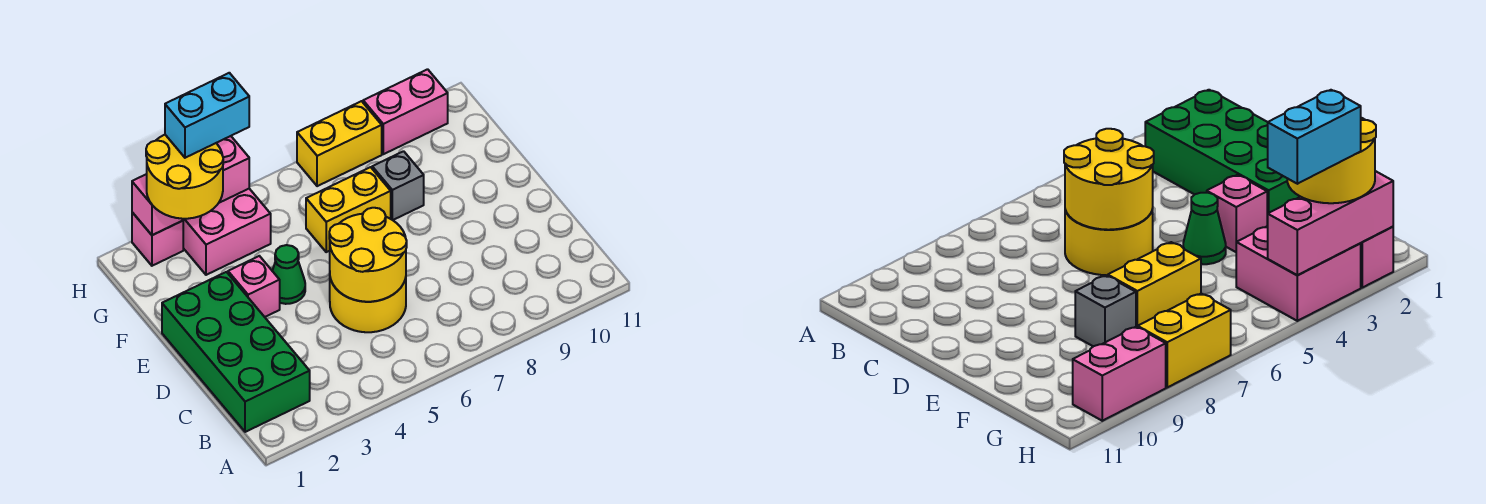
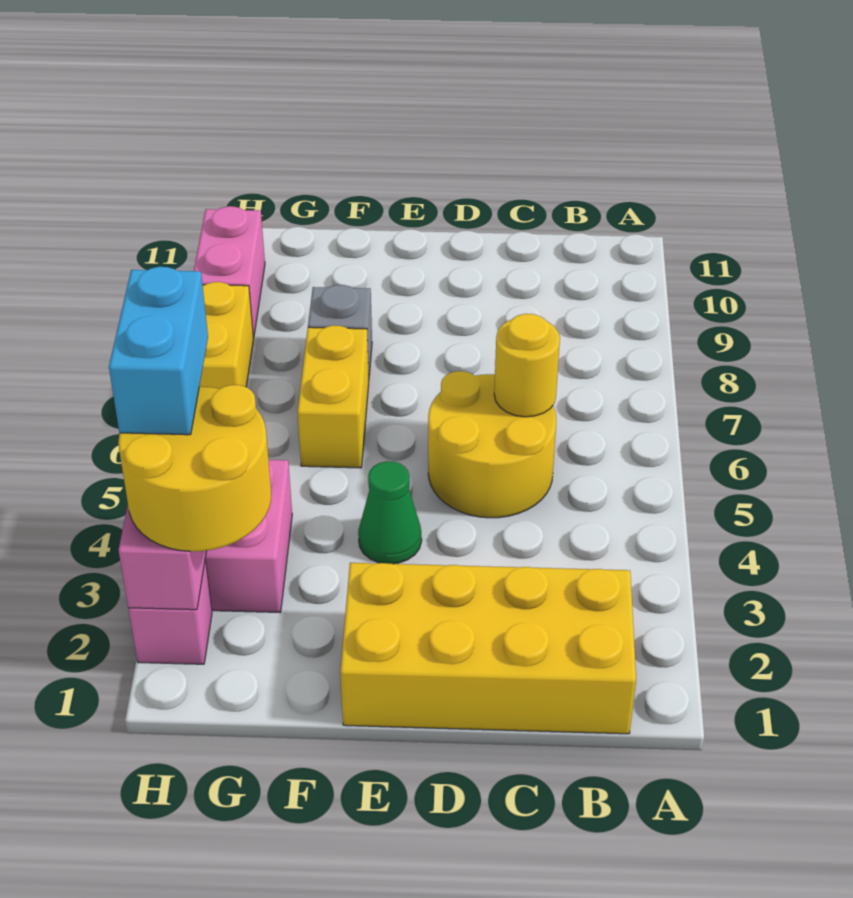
green brick B1:E2 level 1 -> yellow brick B1:E2 level 1
yellow round brick C5:D6 level 2 -> yellow round brick C6 level 2
pink brick E3 level 1 -> none

